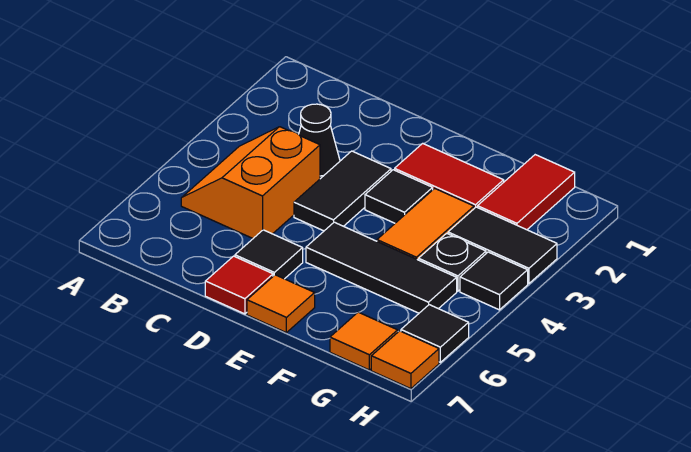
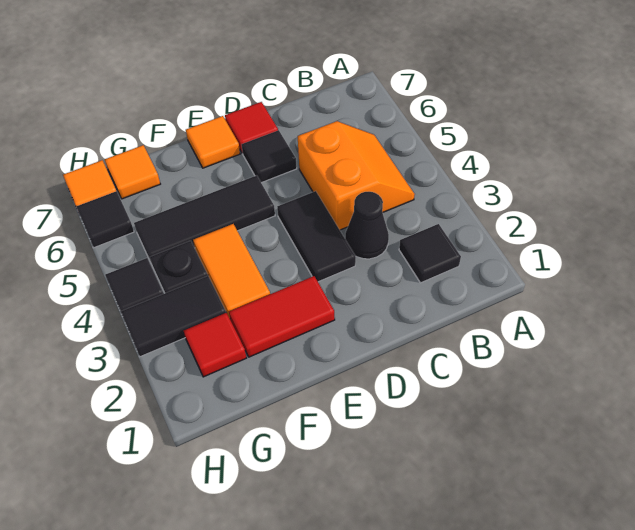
black tile E3 level 1 -> black tile B2 level 1
red tile G1:G2 level 1 -> red tile G2 level 1

